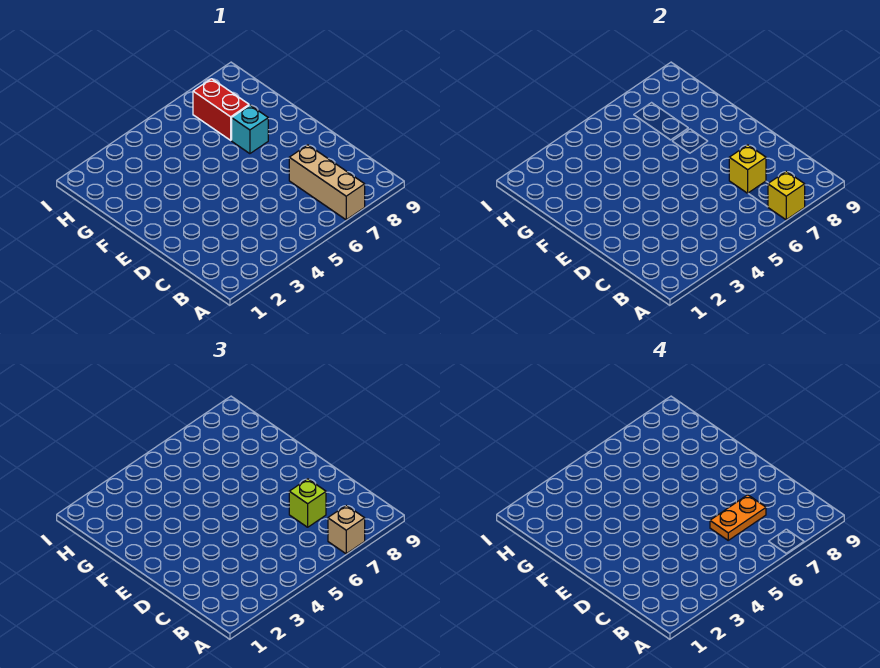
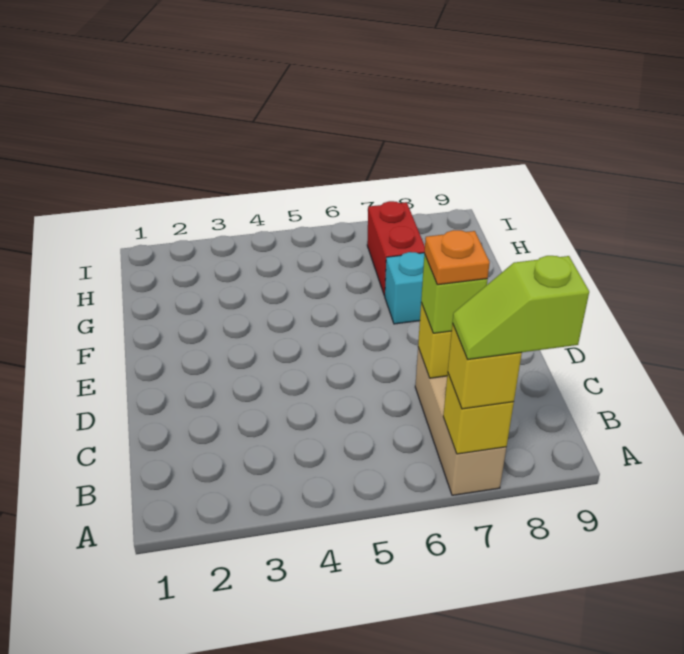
tan brick A7 level 3 -> yellow brick A7 level 3
none -> lime slope A7:A8 level 4 top 8
orange plate C6:C7 level 4 -> orange plate C7 level 4

